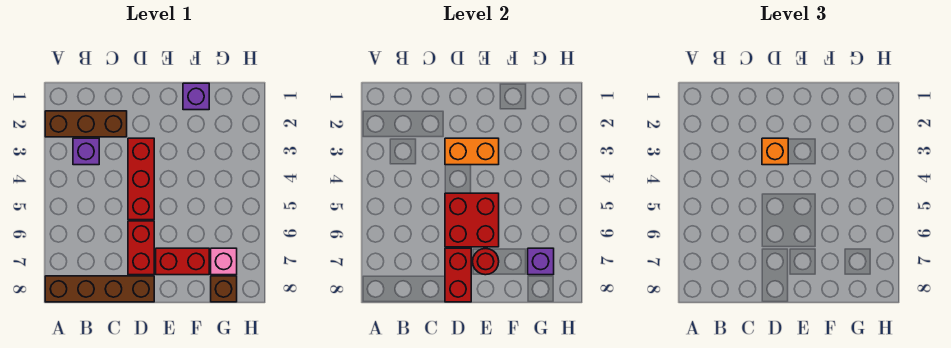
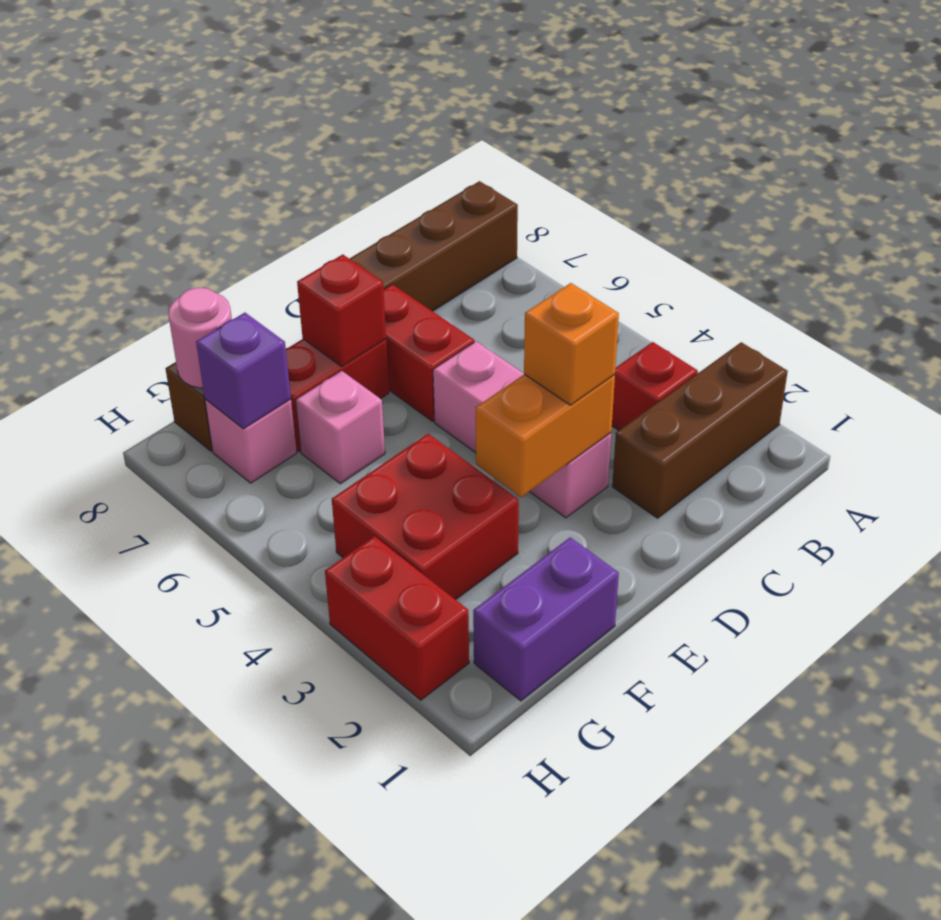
purple brick B3 level 1 -> red brick B3 level 1
red brick D3:D5 level 1 -> pink brick D3:D5 level 1
red brick D5:E6 level 2 -> red brick F3:G4 level 1
red brick D7:D8 level 2 -> red brick H2:H3 level 1
red round brick E7 level 2 -> red brick E7 level 2
purple brick F1 level 1 -> purple brick F1:G1 level 1
none -> pink brick F6 level 1
none -> pink round brick G8 level 2

